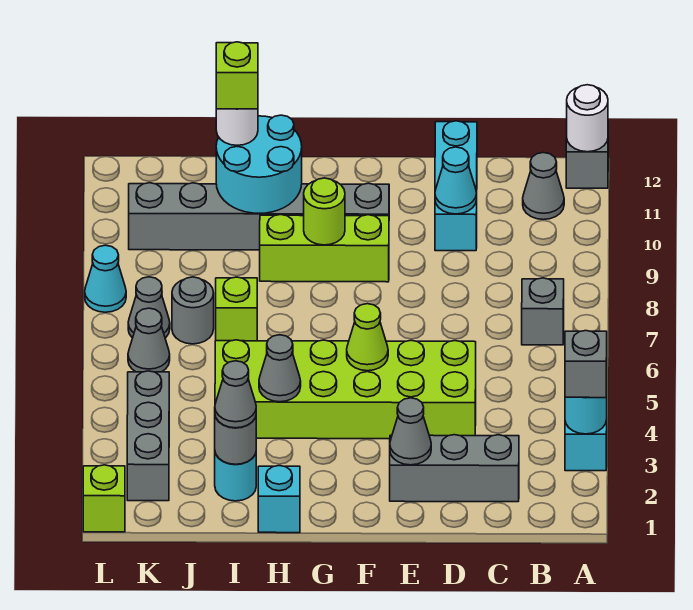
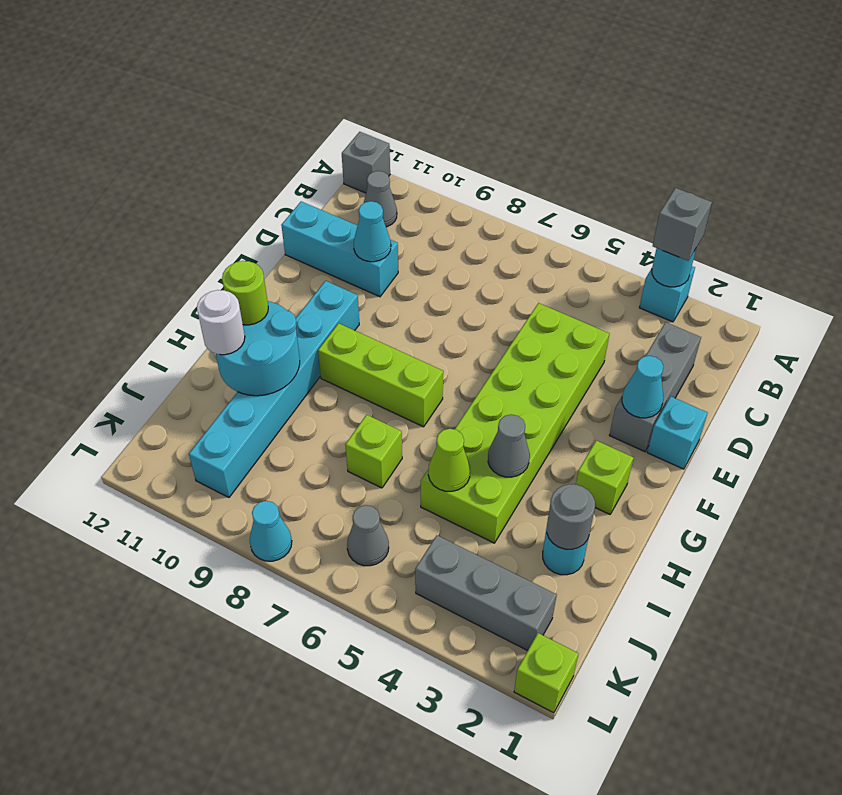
white round brick A12 level 2 -> none
grey brick B7 level 1 -> none
grey cone E2 level 2 -> cyan cone E2 level 2
lime cone F5 level 2 -> lime cone I5 level 2
lime brick F9:H9 level 1 -> lime brick G7:G9 level 1
grey brick F10:K10 level 1 -> cyan brick F10:K10 level 1
lime round brick G9 level 2 -> lime round brick H11 level 3
cyan brick H1 level 1 -> cyan brick E1 level 1
grey cone I2 level 3 -> none
lime brick I11 level 4 -> lime brick G2 level 1
grey round brick J7 level 1 -> none
grey cone K7 level 1 -> none

